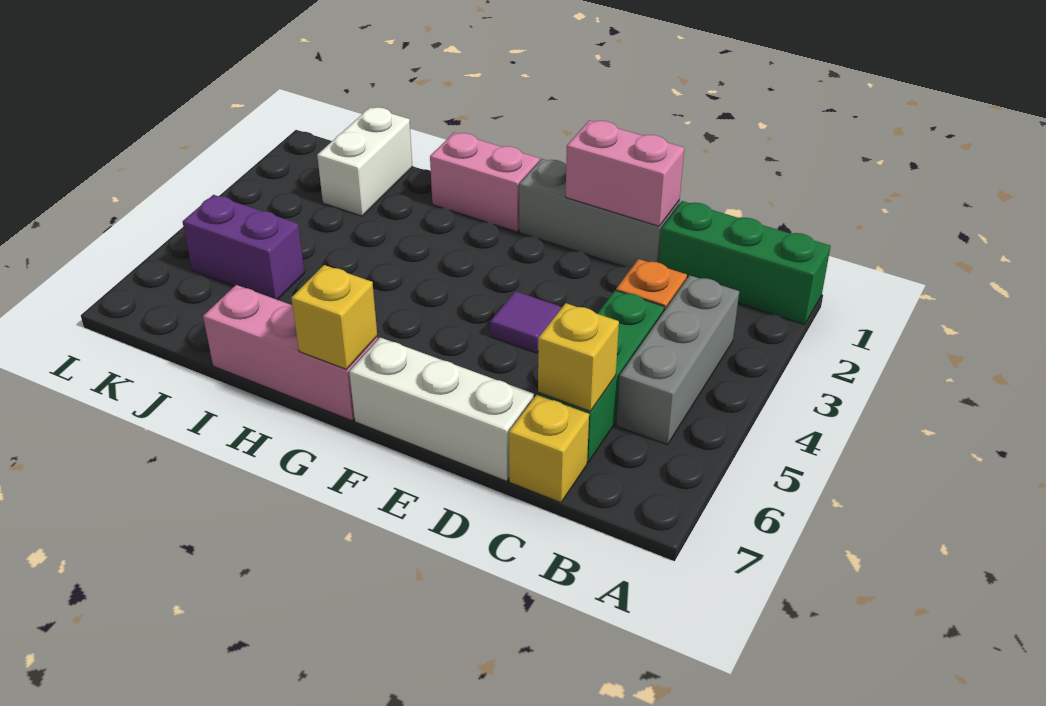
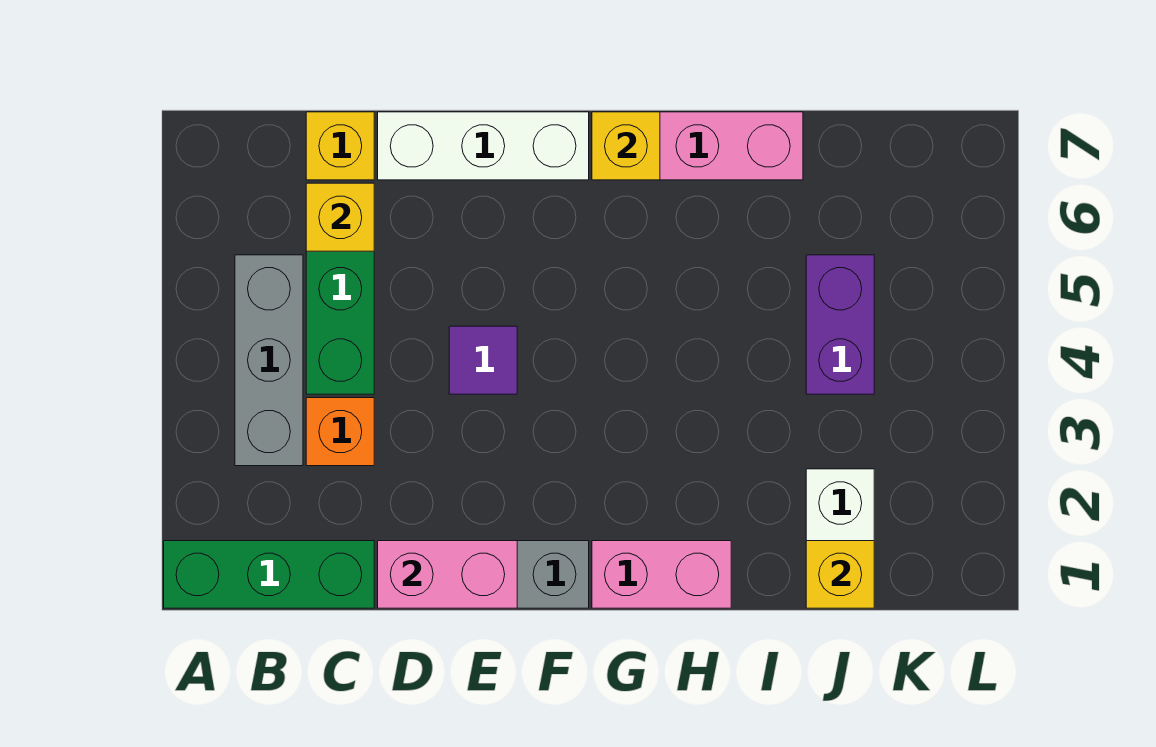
none -> yellow brick J1 level 2
purple brick J5:K5 level 1 -> purple brick J4:J5 level 1

